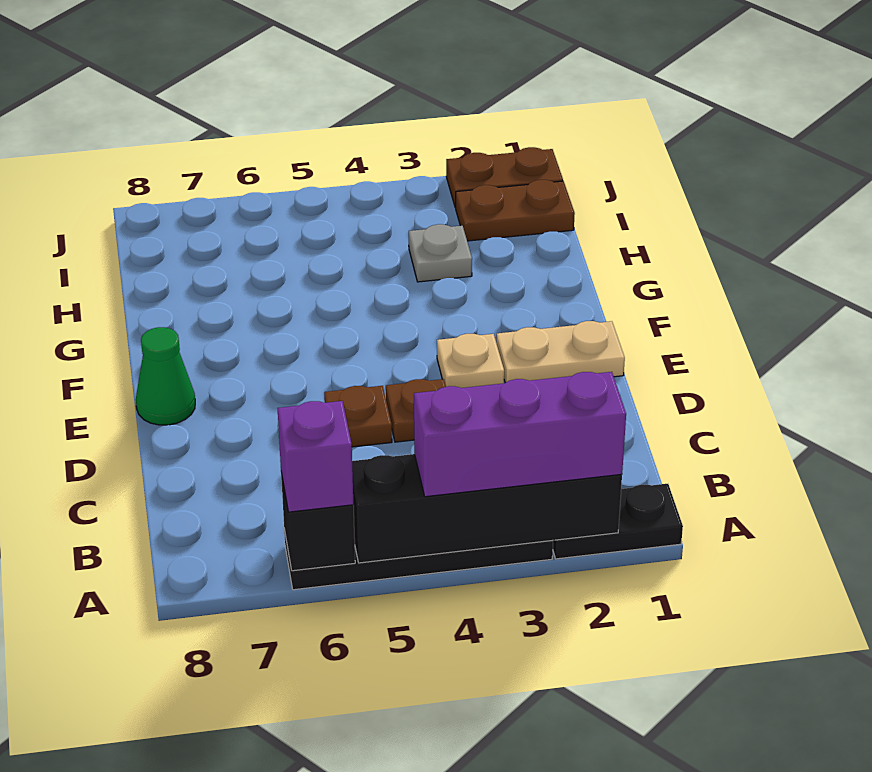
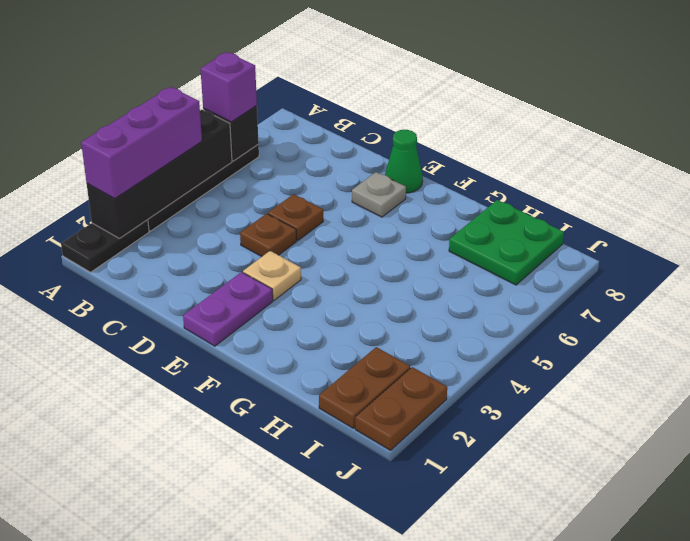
tan plate E1:E2 level 1 -> purple plate E1:E2 level 1
grey plate H3 level 1 -> grey plate E7 level 1
none -> green plate H7:I8 level 1

